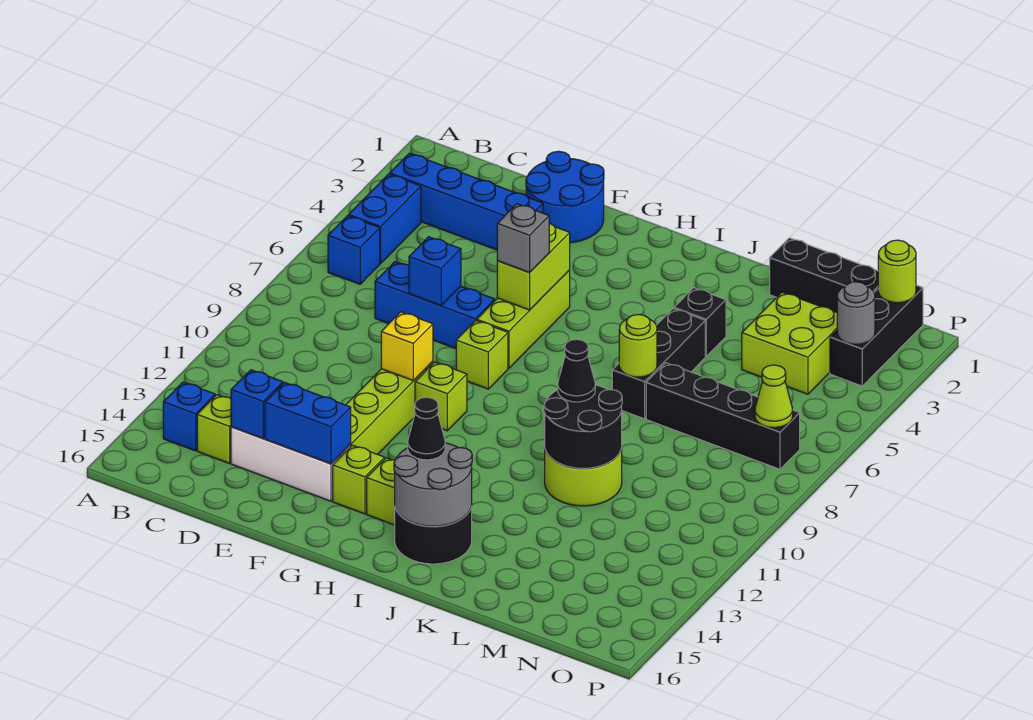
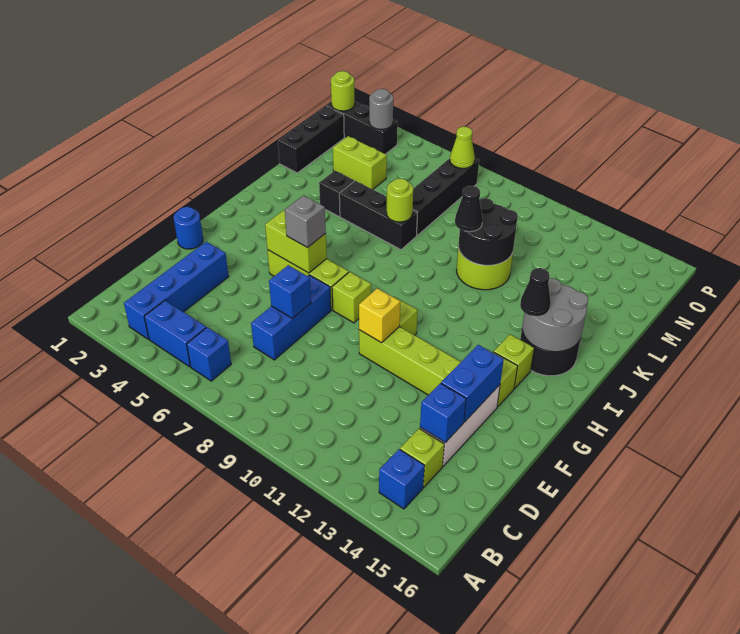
blue round brick E1:F2 level 1 -> blue round brick F1 level 1
lime brick M3:N4 level 1 -> lime brick M3:M4 level 1

